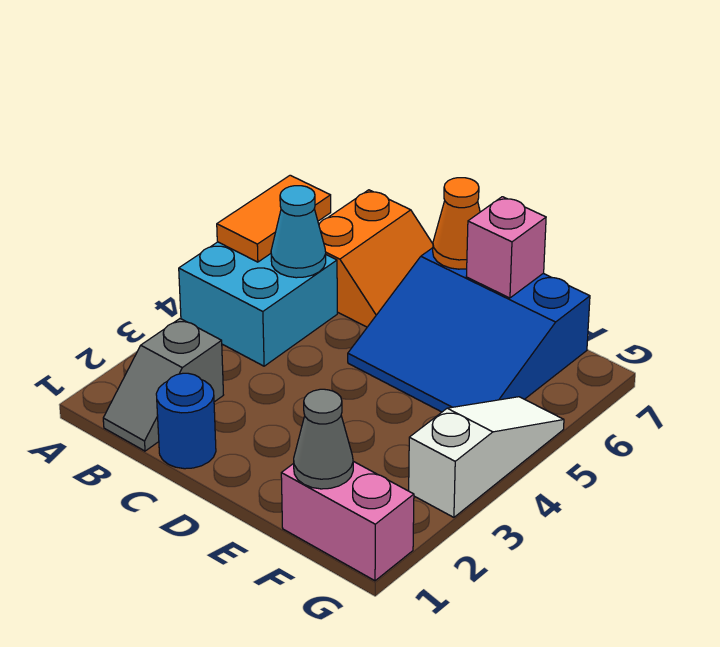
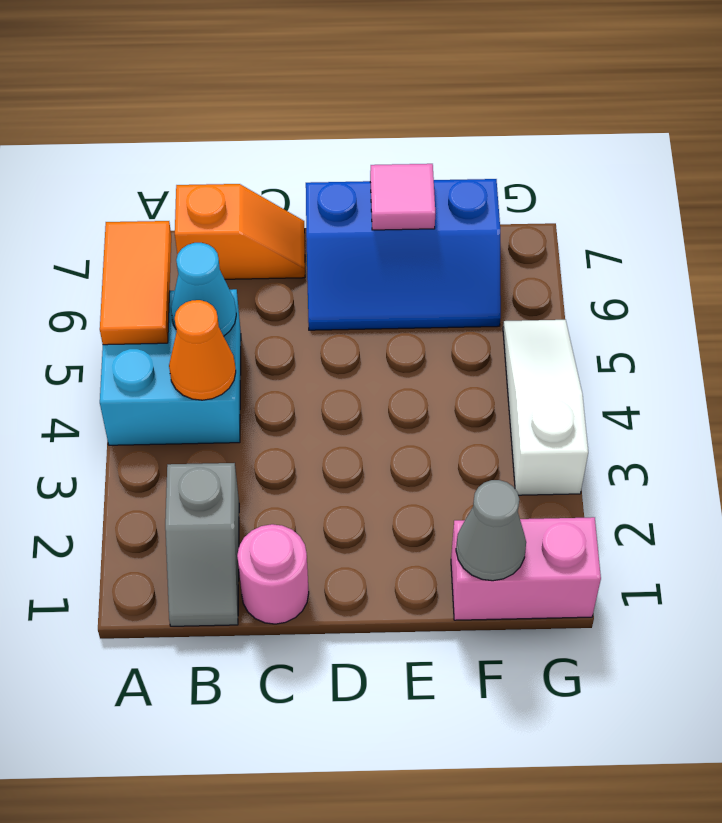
orange slope B6:C7 level 1 top B -> orange slope B7:C7 level 1 top B
blue round brick C1 level 1 -> pink round brick C1 level 1
blue slope D5:F7 level 1 top 7 -> blue slope D6:F7 level 1 top 7
orange cone D7 level 2 -> orange cone B4 level 2
pink brick E7 level 2 -> pink tile E7 level 2

